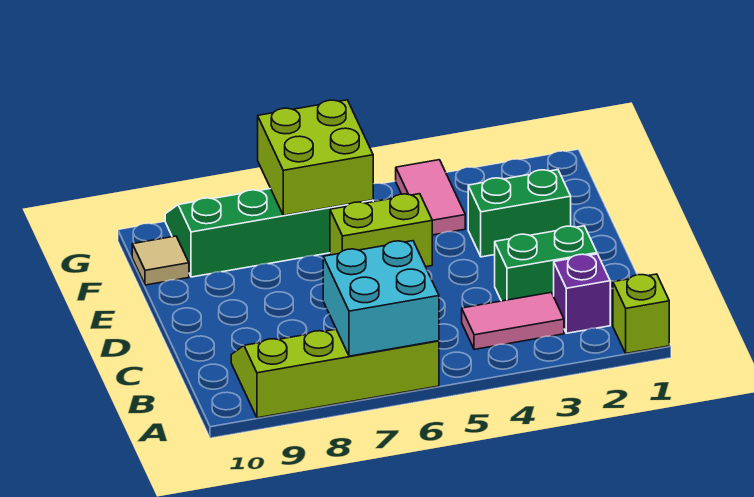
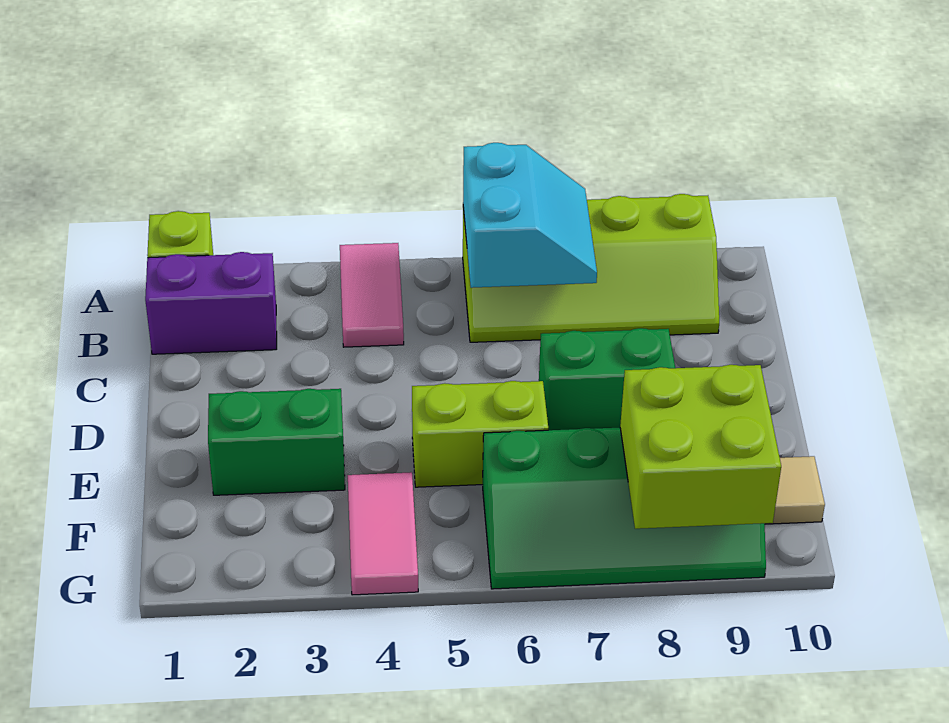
cyan brick A6:B7 level 2 -> cyan slope A6:B7 level 2 top 6
purple brick B2 level 1 -> purple brick B1:B2 level 1
pink tile B3:B4 level 1 -> pink tile A4:B4 level 1
green brick C2:C3 level 1 -> green brick D7:D8 level 1
lime brick F6:G7 level 2 -> lime brick F8:G9 level 2

